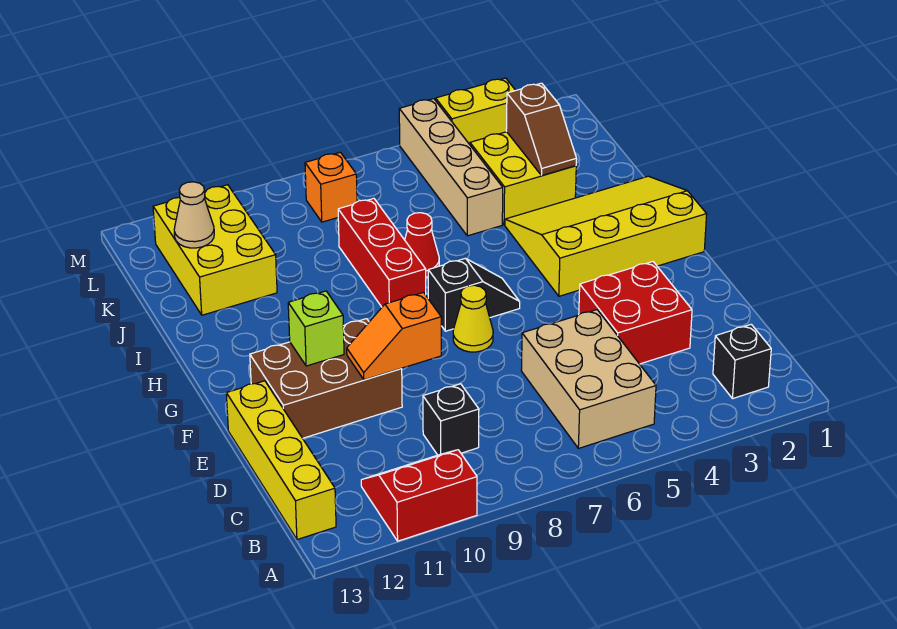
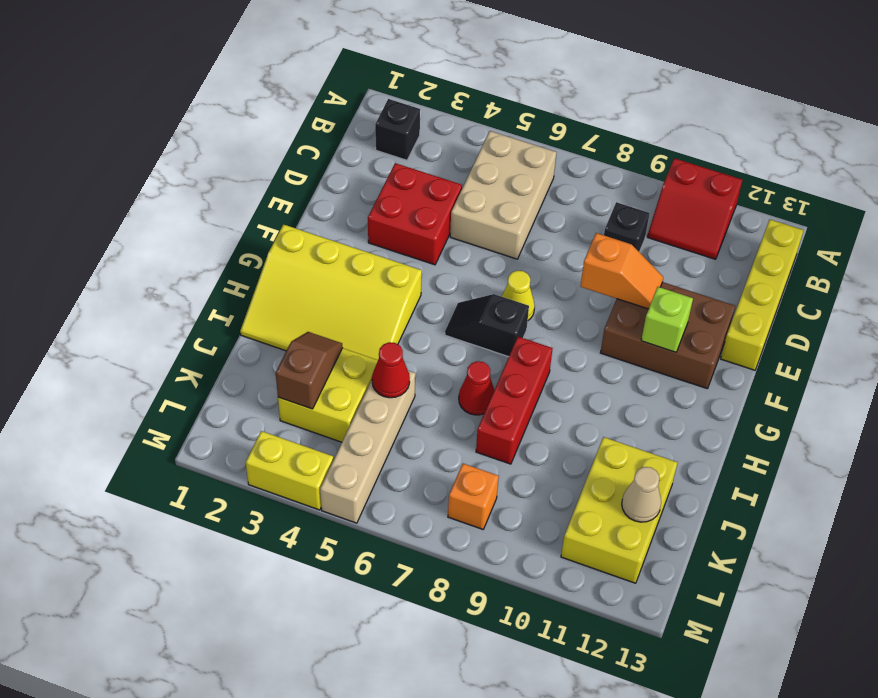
none -> red cone J5 level 2

